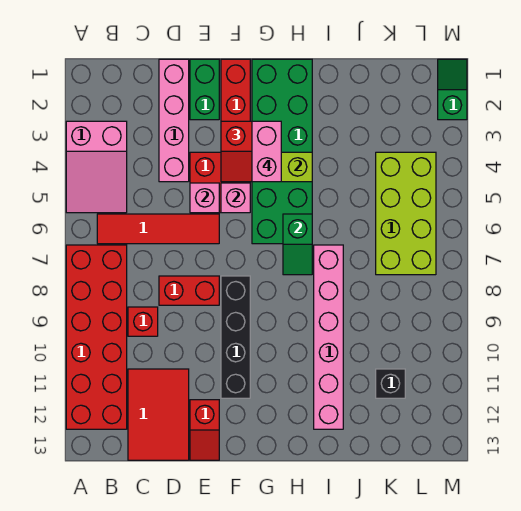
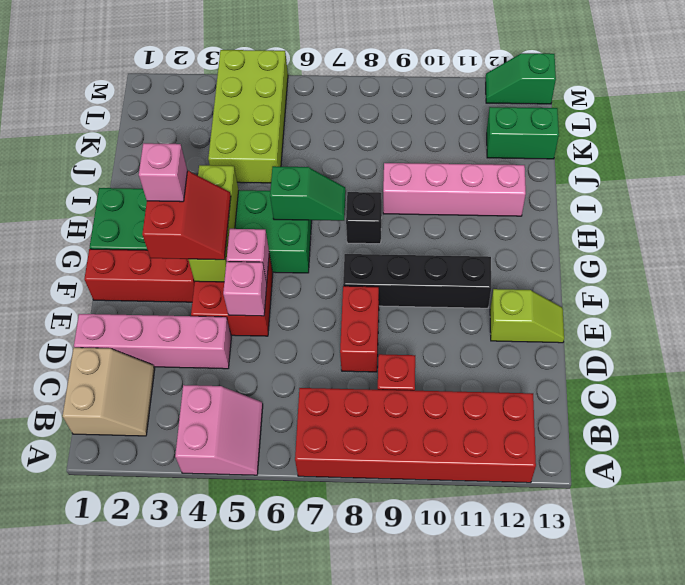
pink slope A3:B5 level 1 top 3 -> pink slope A4:B5 level 1 top 4
none -> tan slope B1:C2 level 1 top 1
red tile B6:E6 level 1 -> none
red tile C11:D13 level 1 -> none
green brick E1:E2 level 1 -> green brick K12:K13 level 1
red slope E12:E13 level 1 top 12 -> lime slope E12:E13 level 1 top 12
pink brick G3:G4 level 4 -> pink brick G3 level 4
pink brick I7:I12 level 1 -> pink brick I9:I12 level 1
lime brick K4:L7 level 1 -> lime brick J4:M5 level 1
black brick K11 level 1 -> black brick H8 level 1
green slope M1:M2 level 1 top 2 -> green slope M12:M13 level 1 top 13

